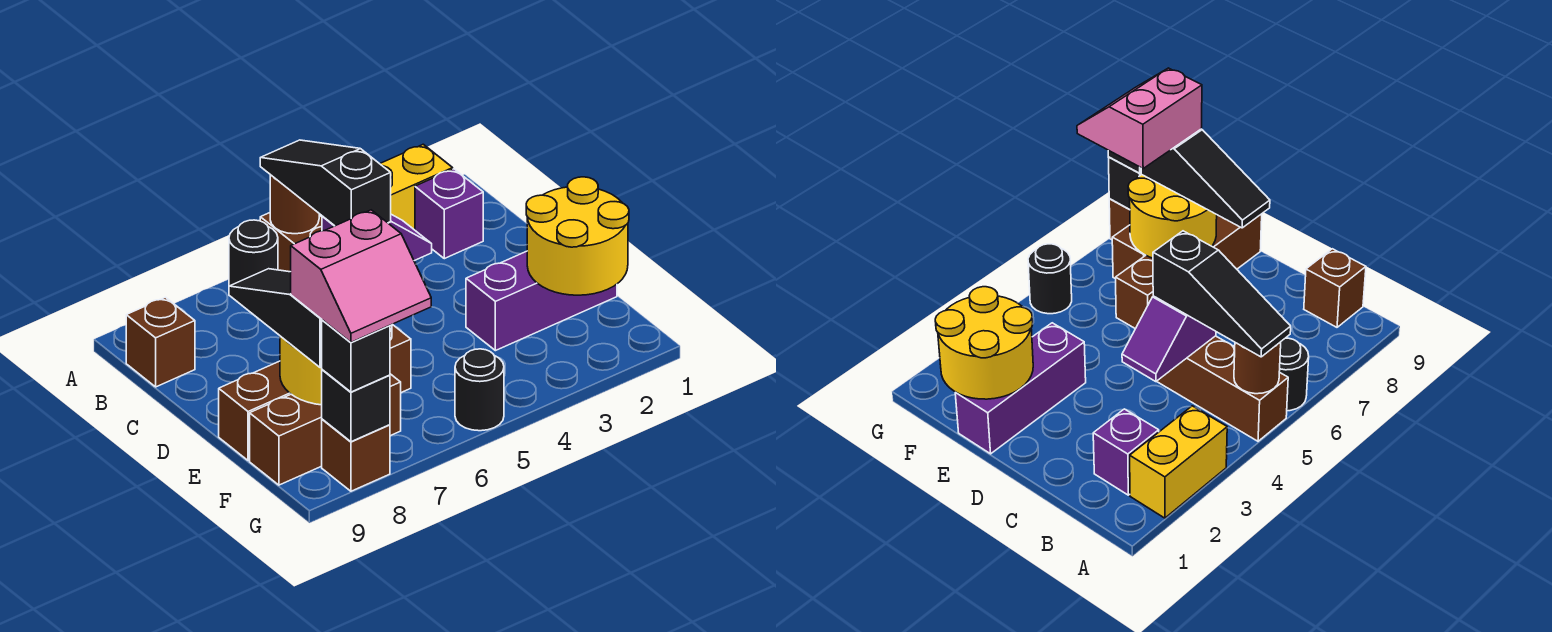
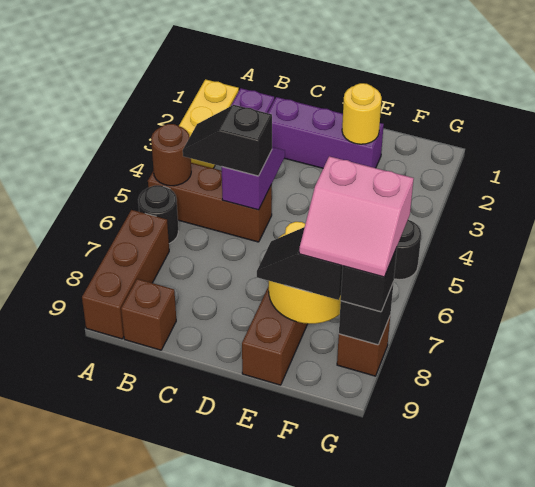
black slope A5:C5 level 3 top C -> black slope B5:C5 level 3 top C
black slope D8:F8 level 3 top F -> black slope E8:F8 level 3 top F
purple brick E1:E3 level 1 -> purple brick C2:E2 level 1
yellow round brick E1:F2 level 2 -> yellow round brick E2 level 2
brown brick F7:F9 level 1 -> brown brick A7:A9 level 1
pink slope F7:G8 level 4 top F -> pink slope F7:G8 level 4 top 7

